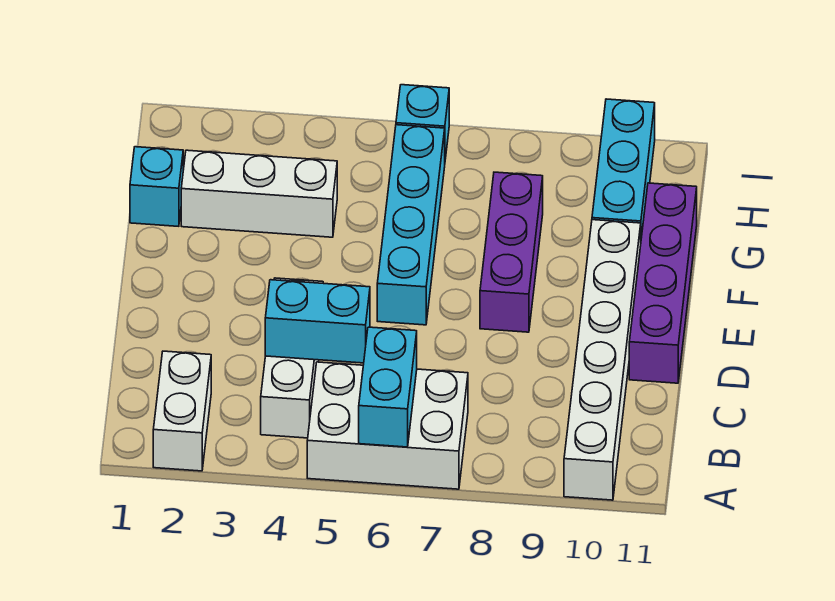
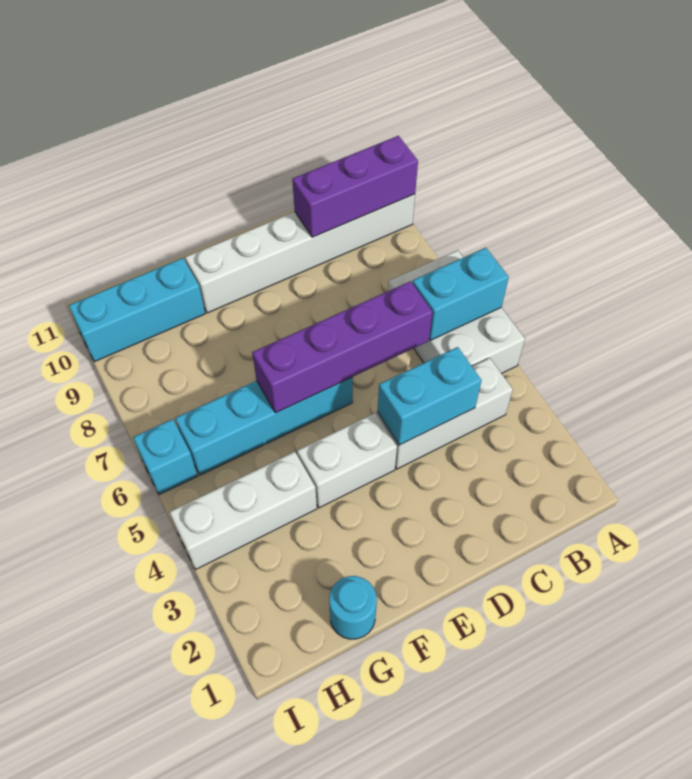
white brick A2:B2 level 1 -> white brick E4:F4 level 1
cyan brick C4:C5 level 2 -> cyan brick C4:D4 level 2
purple brick D11:G11 level 1 -> purple brick C6:F6 level 2
purple brick E8:G8 level 1 -> purple brick A10:C10 level 2
cyan brick G1 level 1 -> cyan round brick G1 level 1
white brick G2:G4 level 1 -> white brick G4:I4 level 1

